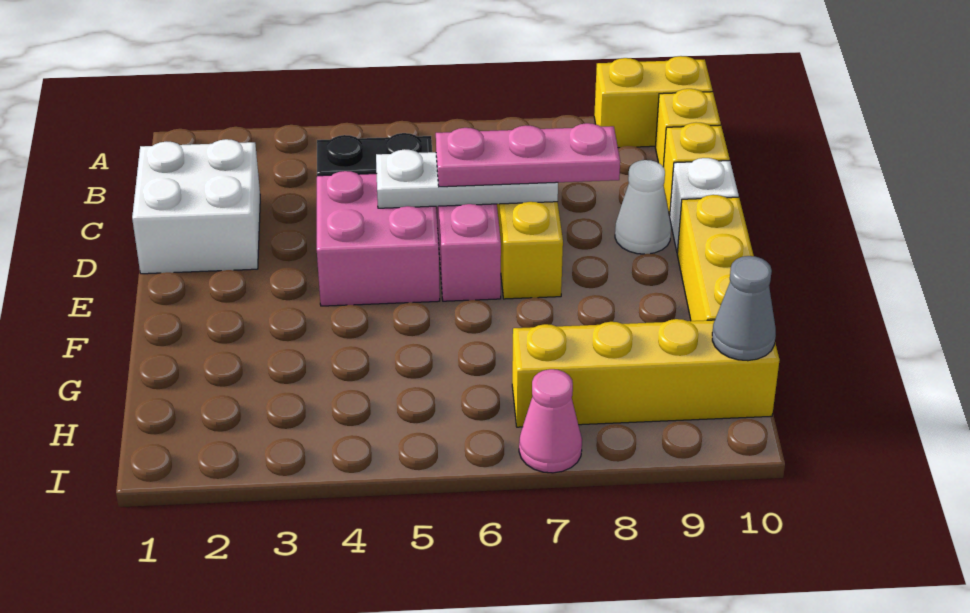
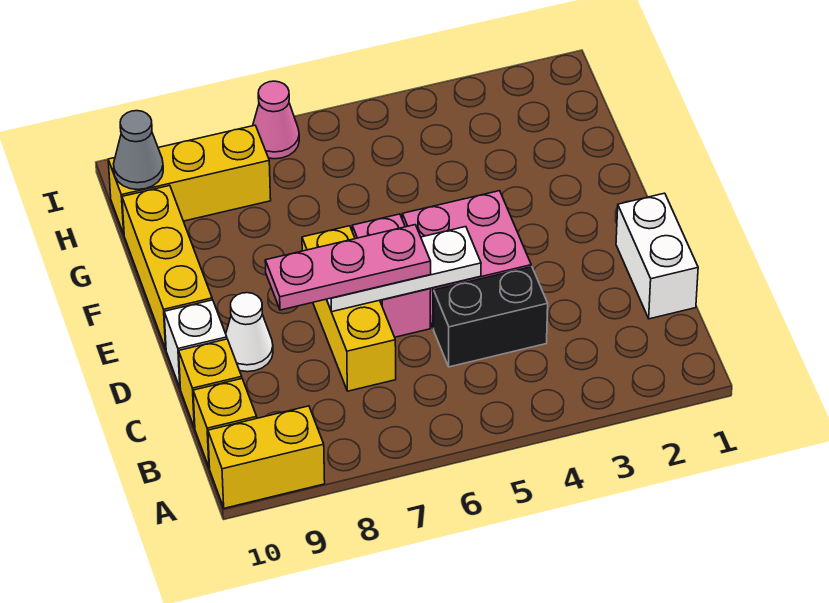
white brick C1:D2 level 1 -> white brick C1:D1 level 1
yellow brick H7:H10 level 1 -> yellow brick H8:H10 level 1

